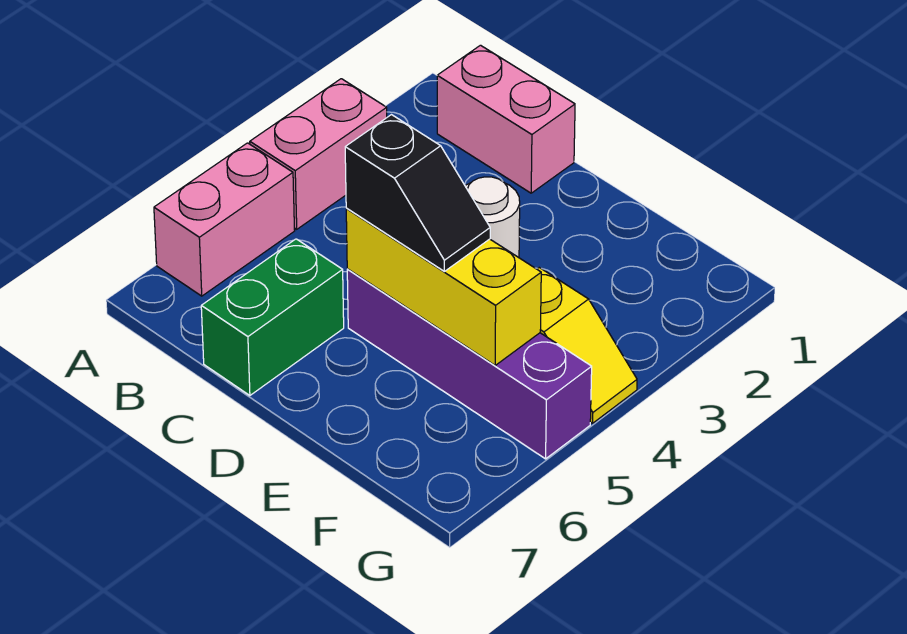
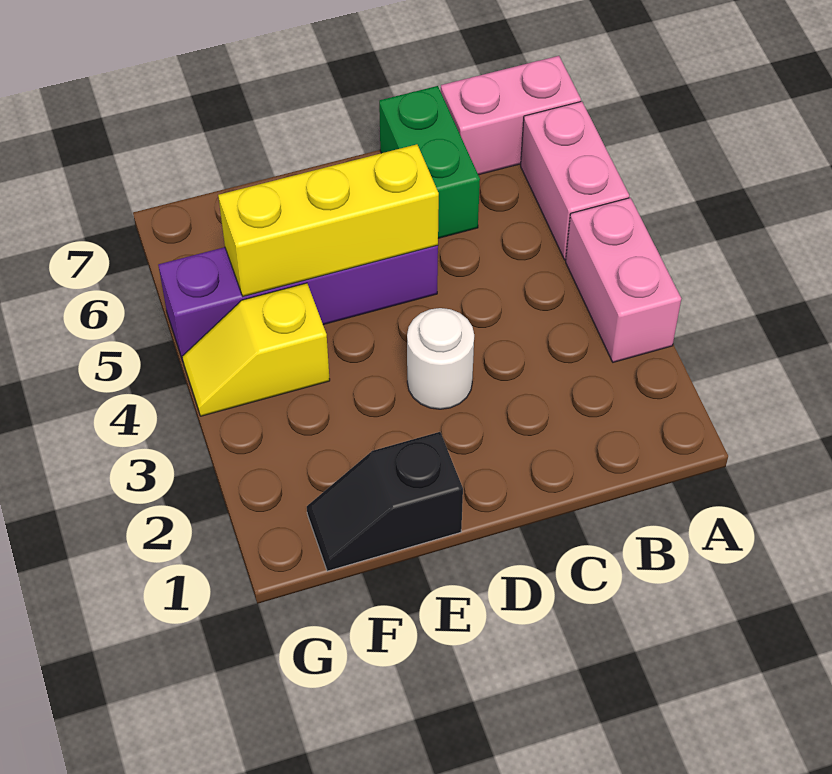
pink brick B1:C1 level 1 -> pink brick A7:B7 level 1
black slope D5:E5 level 3 top D -> black slope E1:F1 level 1 top E

